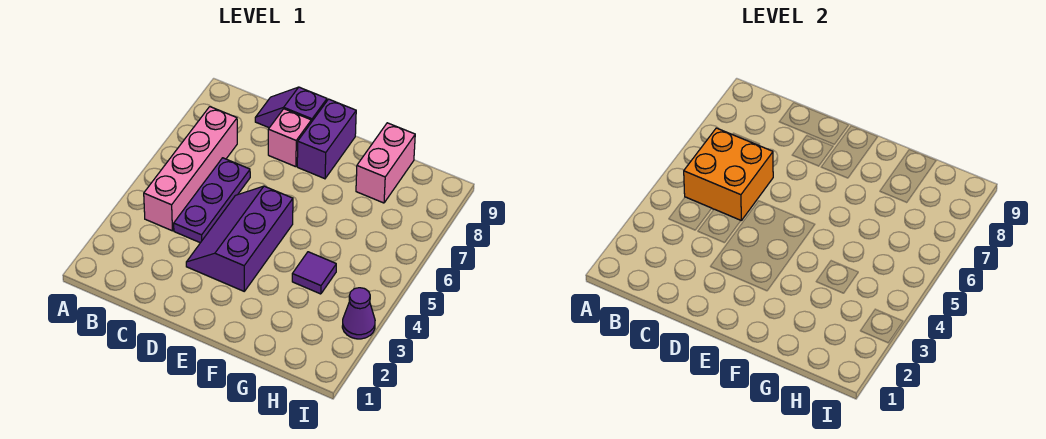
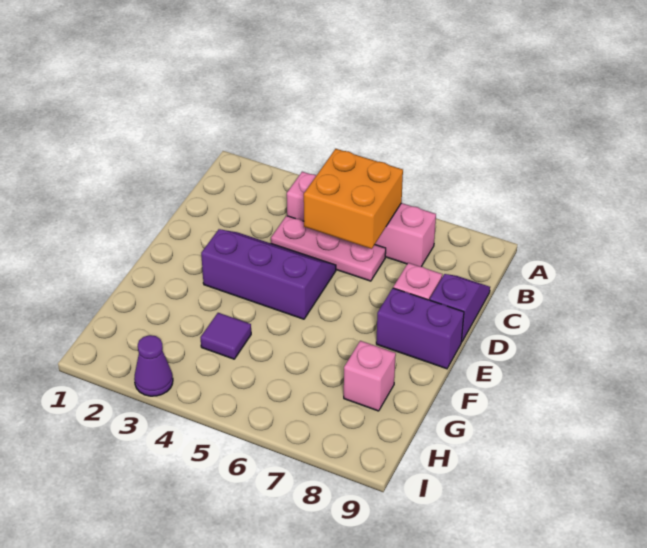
purple plate C4:C6 level 1 -> pink plate C4:C6 level 1
pink brick G8:G9 level 1 -> pink brick G8 level 1

